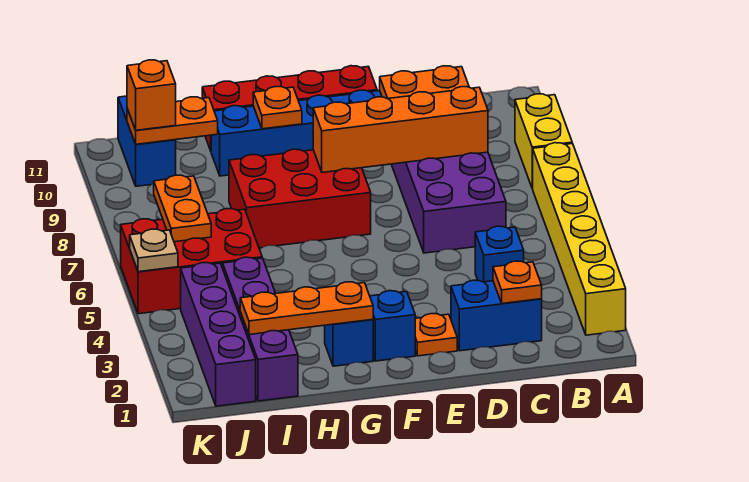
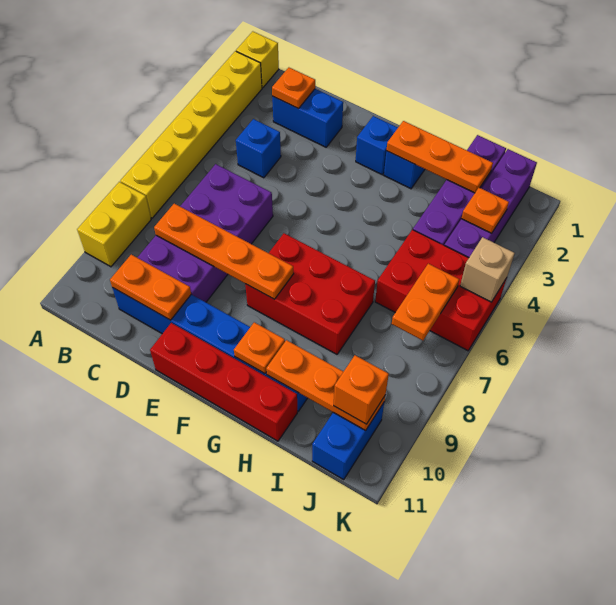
none -> yellow brick A1 level 1
orange brick C8:F8 level 2 -> orange plate C8:F8 level 2
orange plate E2 level 1 -> orange plate J3 level 2
orange plate I10:J10 level 2 -> orange plate H10:J10 level 2
tan plate K5 level 2 -> tan brick K5 level 2

